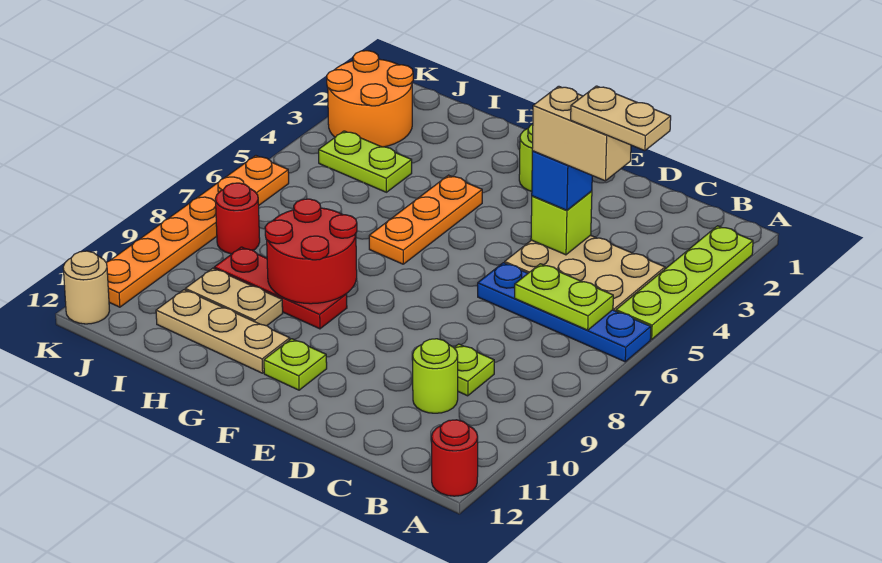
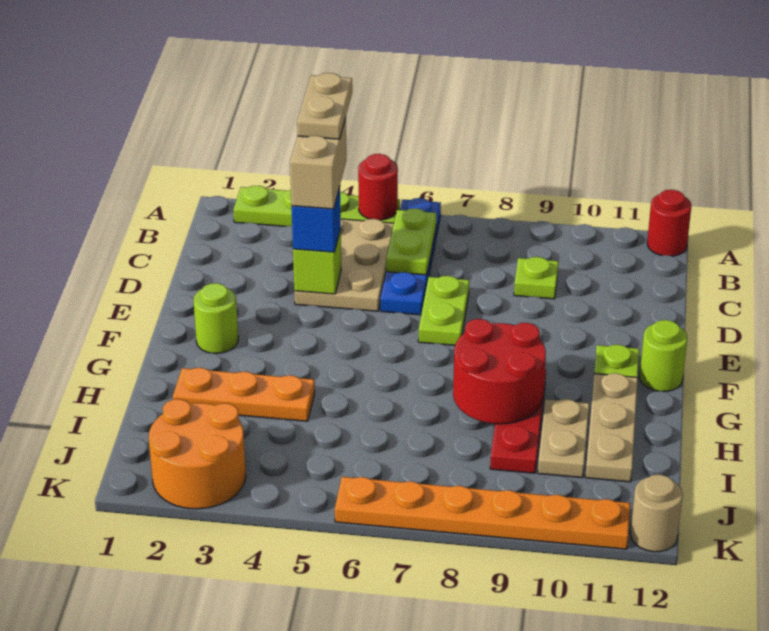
lime round brick C10 level 1 -> lime round brick F12 level 1
orange plate G4:G6 level 1 -> orange plate H2:H4 level 1
lime plate I4:J4 level 1 -> lime plate D7:E7 level 1
red round brick J8 level 1 -> red round brick A5 level 2

